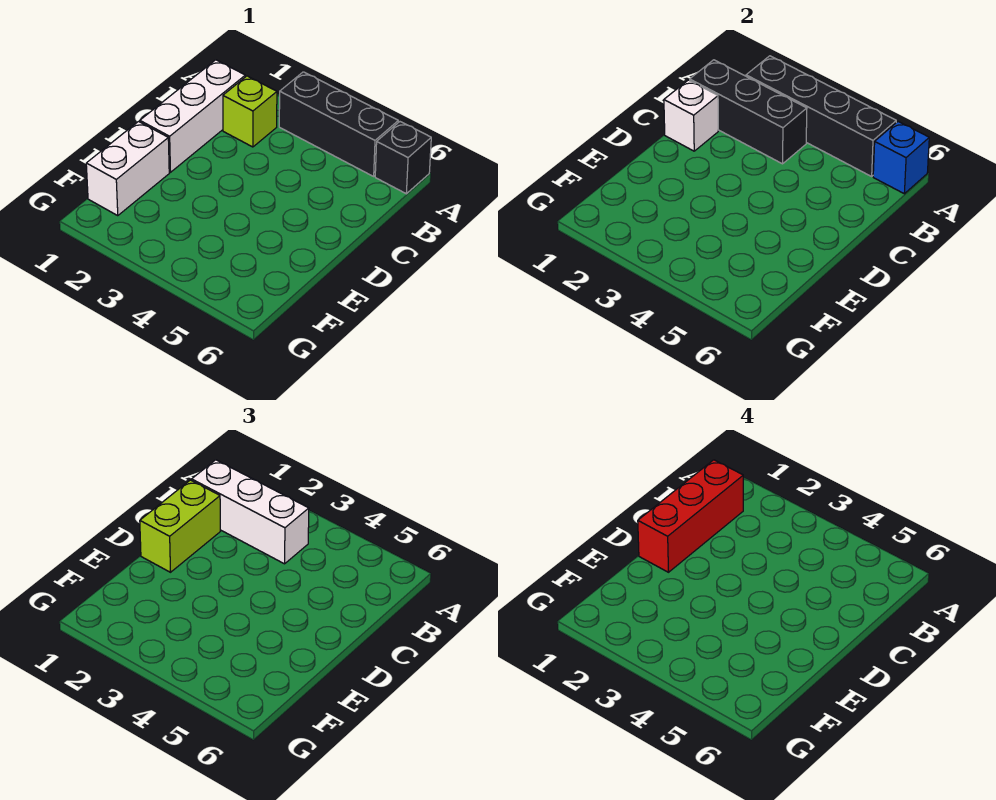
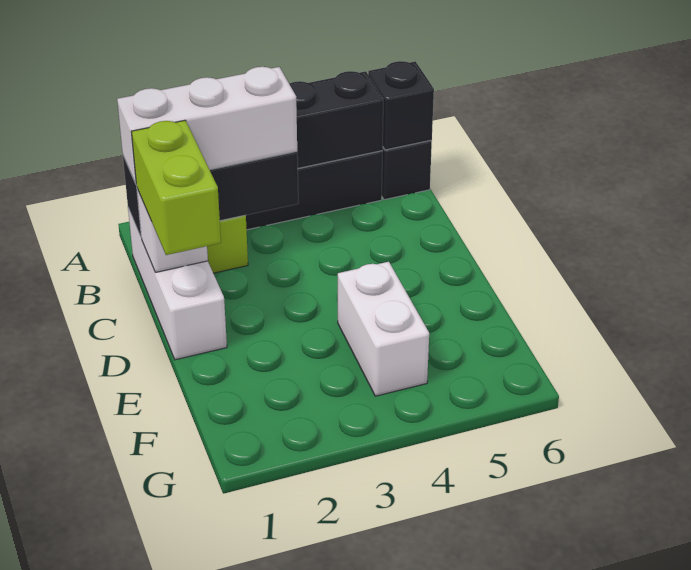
blue brick A6 level 2 -> black brick A6 level 2
red brick B1:D1 level 4 -> none
white brick E1:F1 level 1 -> white brick E4:F4 level 1

